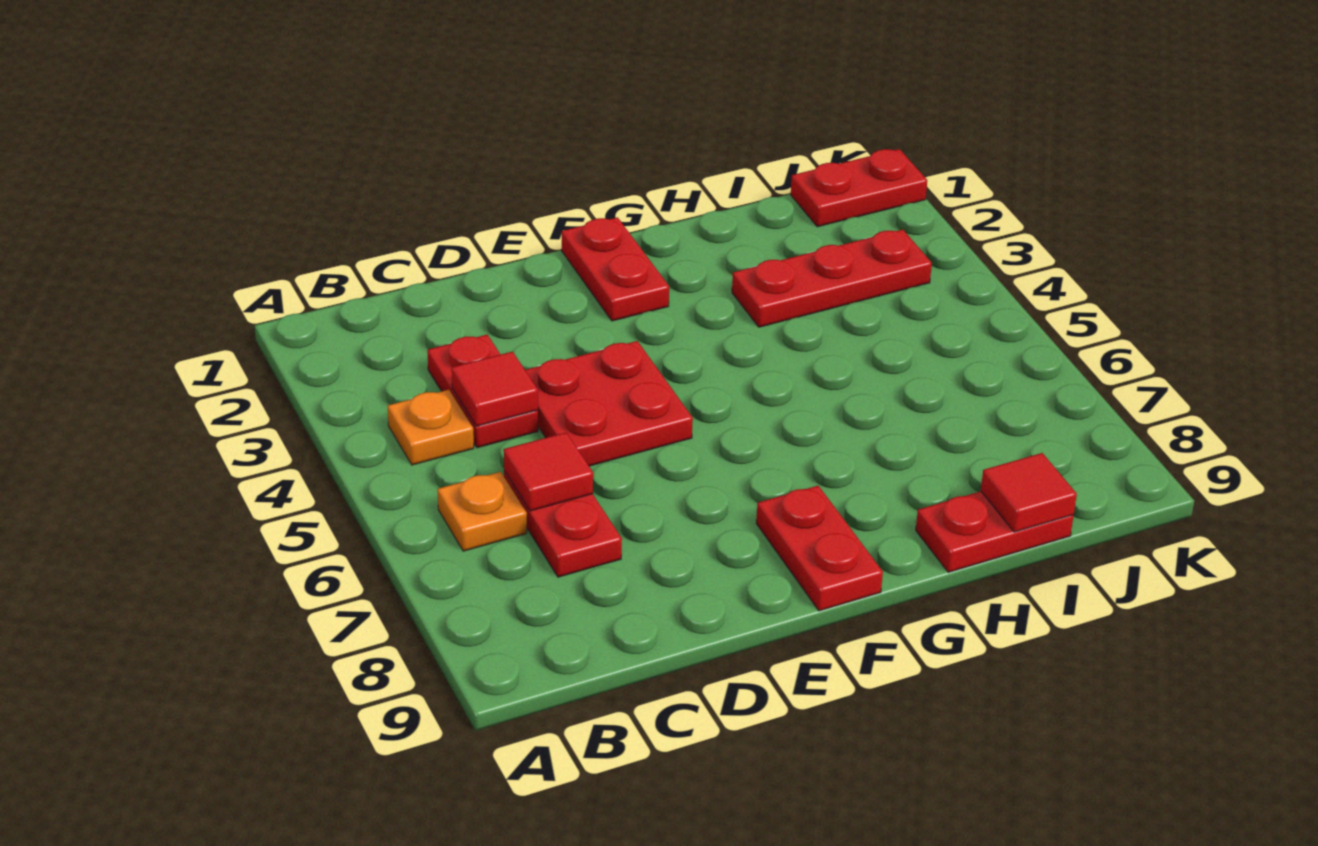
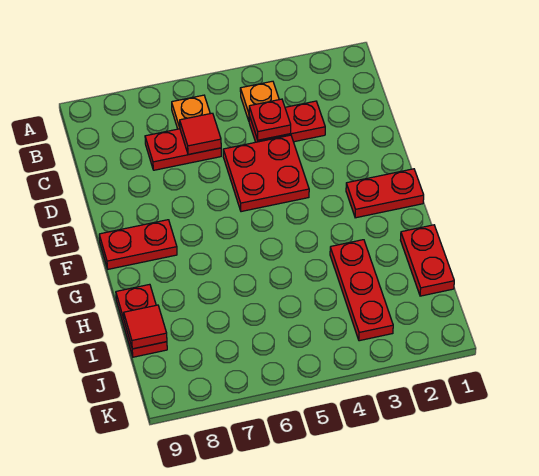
red tile C4 level 2 -> red plate C4 level 2
red plate J1:K1 level 1 -> red plate H1:I1 level 1

